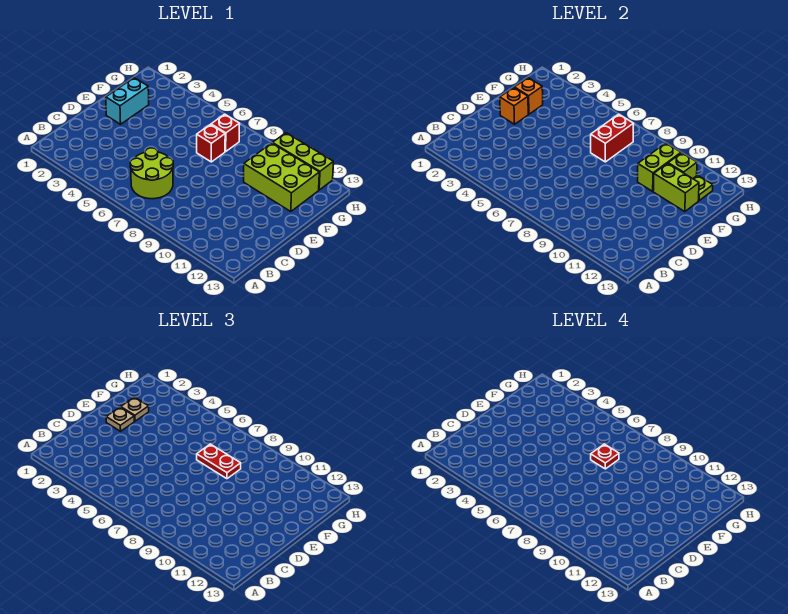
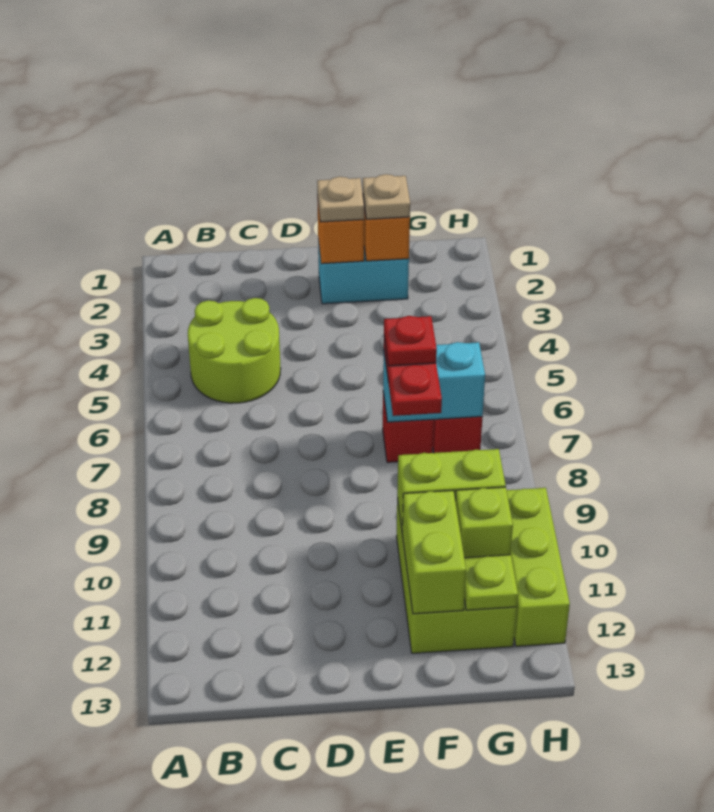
lime round brick B6:C7 level 1 -> lime round brick B4:C5 level 1
red brick F7:G7 level 2 -> cyan brick F7:G7 level 2

